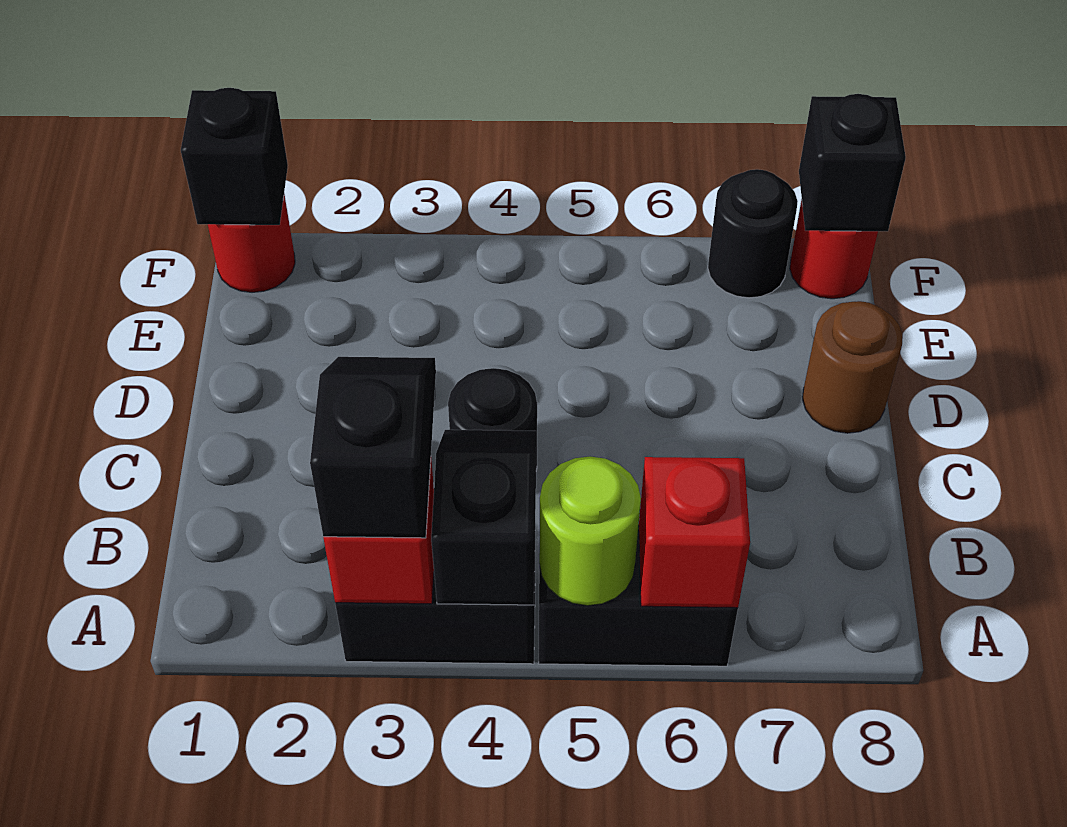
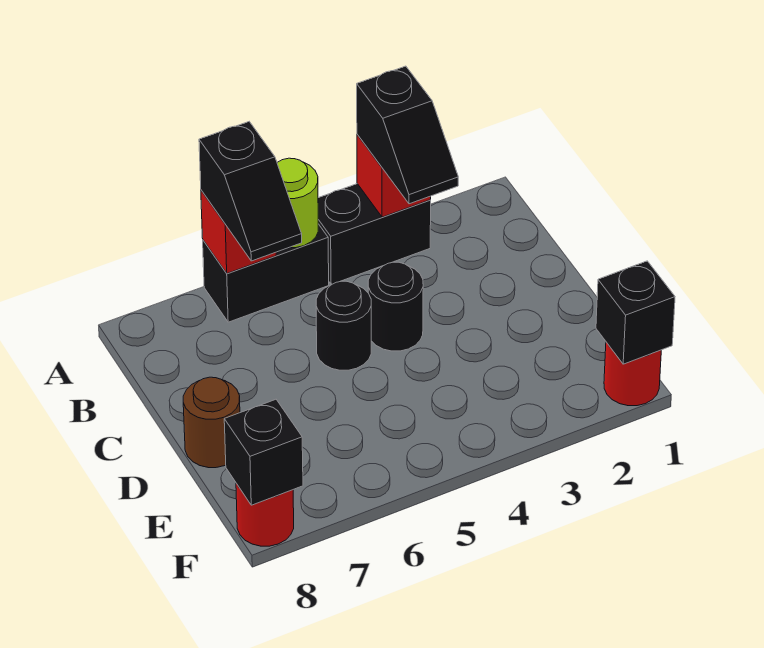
black slope A4:B4 level 2 top A -> black slope A6:B6 level 3 top A
black round brick F7 level 1 -> black round brick C5 level 1

